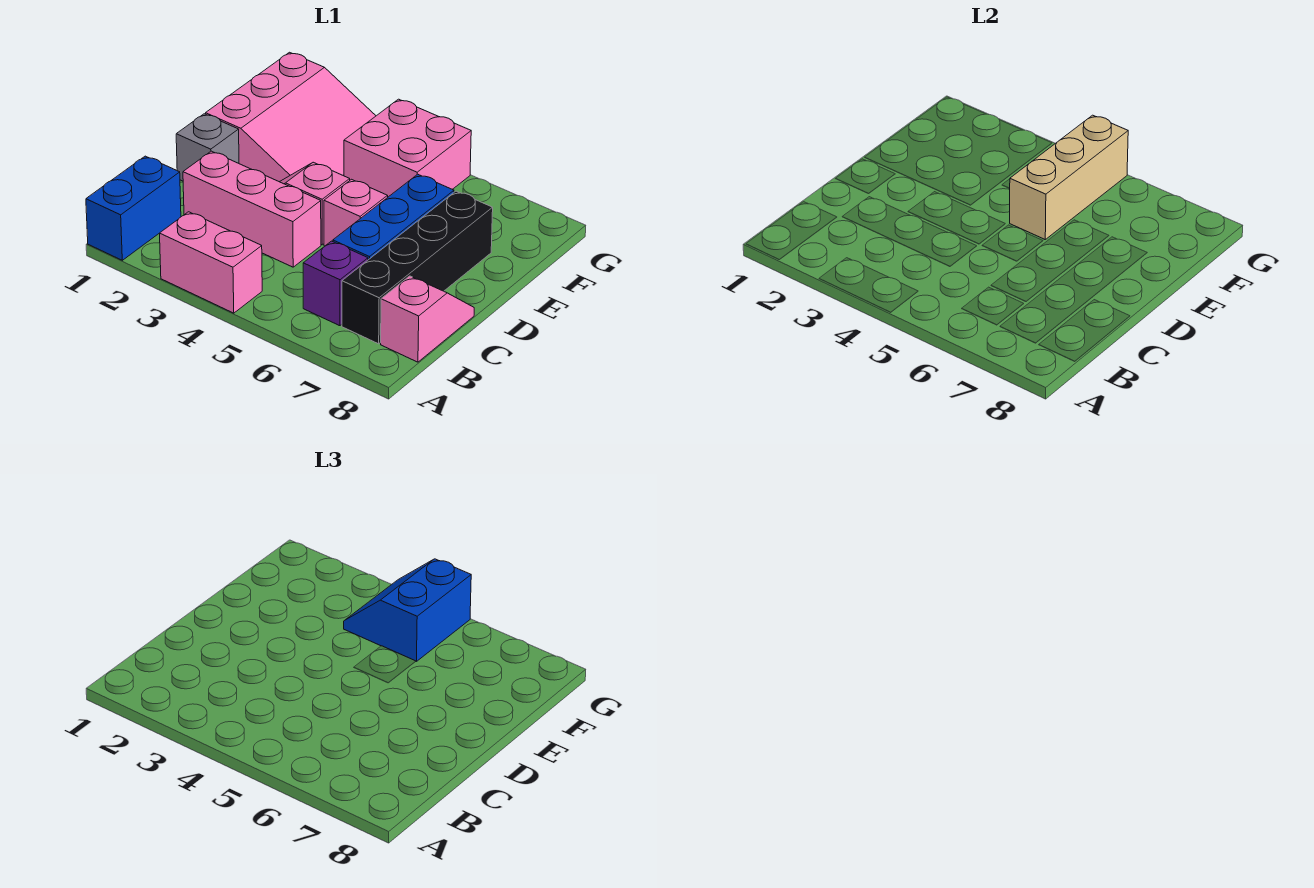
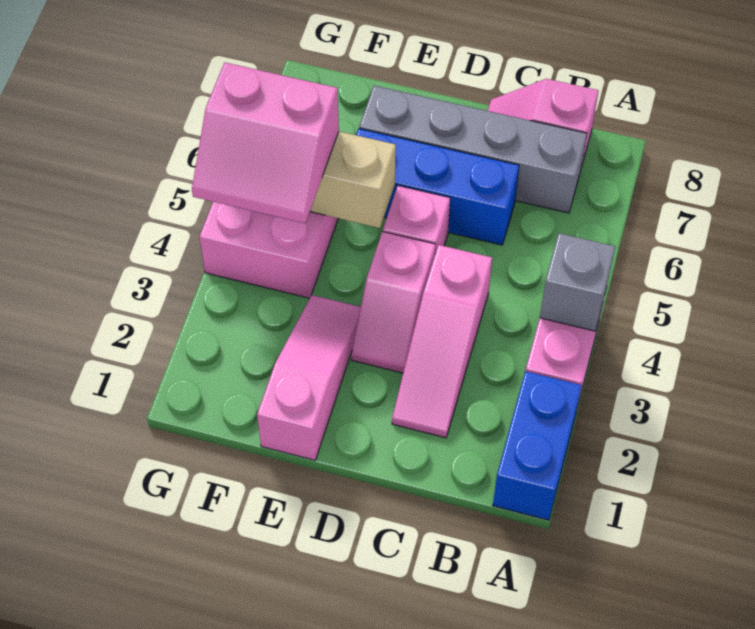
blue brick A1:B1 level 1 -> blue brick A1:A2 level 1
purple brick B6 level 1 -> none
black brick B7:E7 level 1 -> grey brick B7:E7 level 1
pink brick C2:C4 level 1 -> pink slope C2:C4 level 1 top 4
grey brick D1 level 1 -> grey brick A4 level 2
pink slope E1:G3 level 1 top 1 -> pink slope E1:E3 level 1 top 1
blue slope F4:G5 level 3 top 5 -> pink slope F4:G5 level 3 top 5

